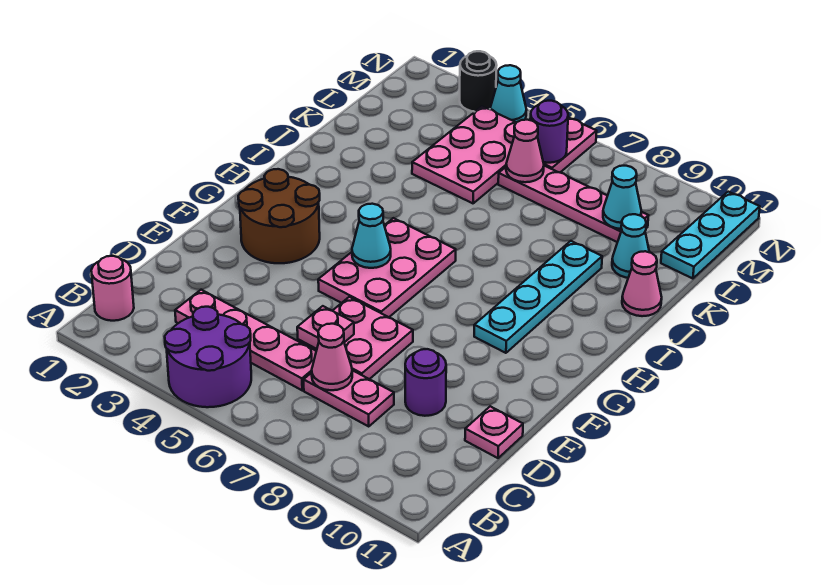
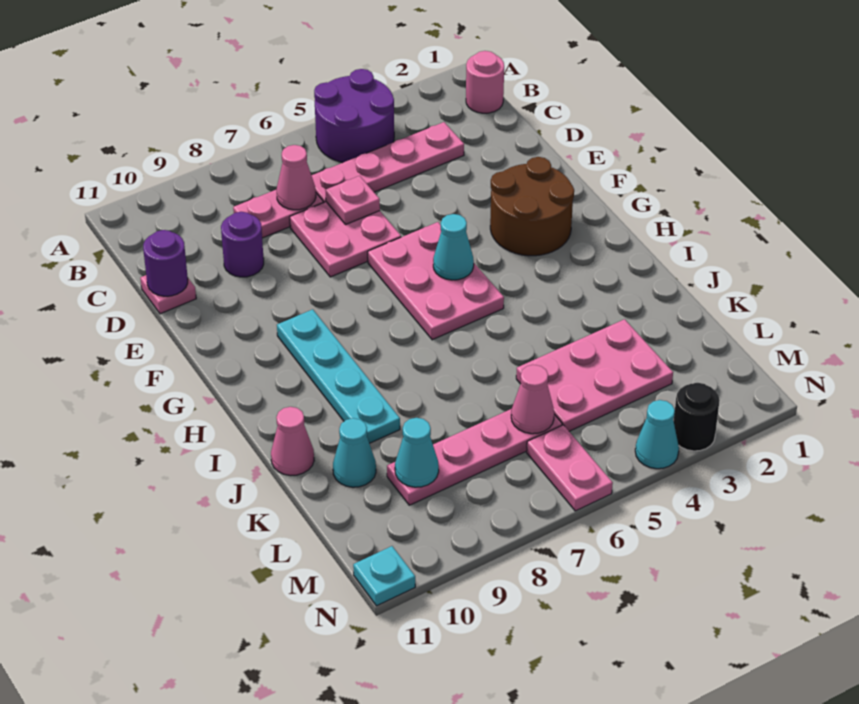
pink plate K4:M5 level 1 -> pink plate K3:L5 level 1
cyan plate L11:N11 level 1 -> cyan plate N11 level 1
purple round brick M6 level 2 -> purple round brick D11 level 2

